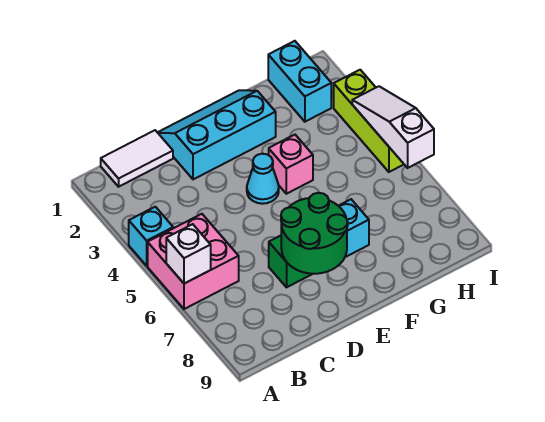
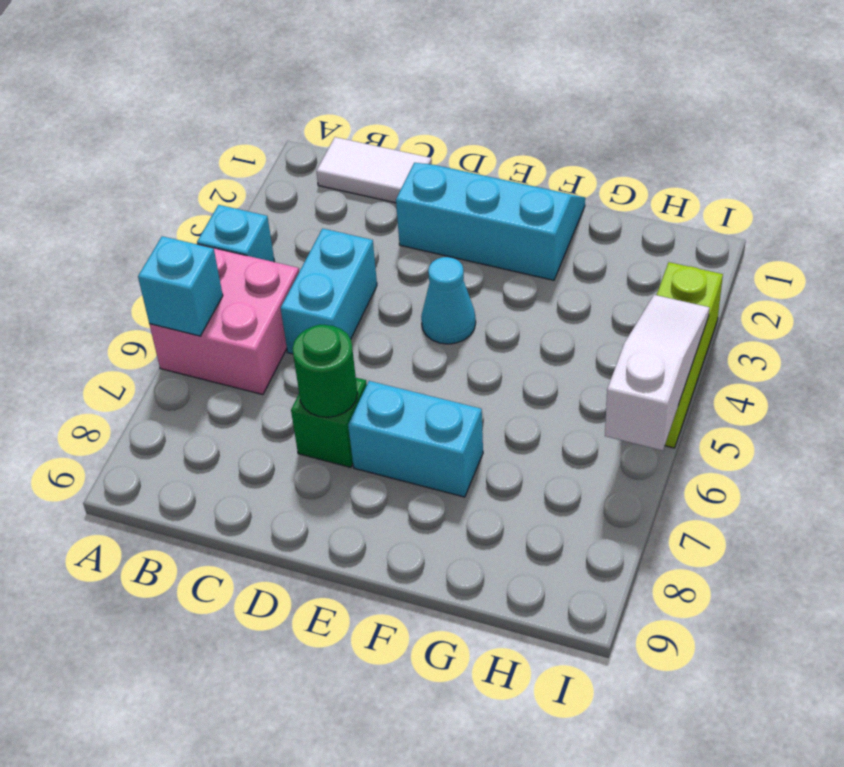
white brick A6 level 2 -> cyan brick A6 level 2
green round brick D7:E8 level 2 -> green round brick D7 level 2
pink brick F4 level 1 -> none
cyan brick H1:H2 level 1 -> cyan brick C4:C5 level 1

